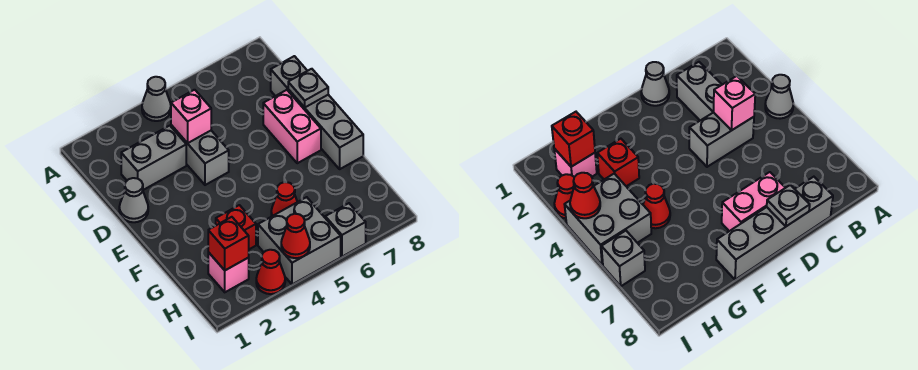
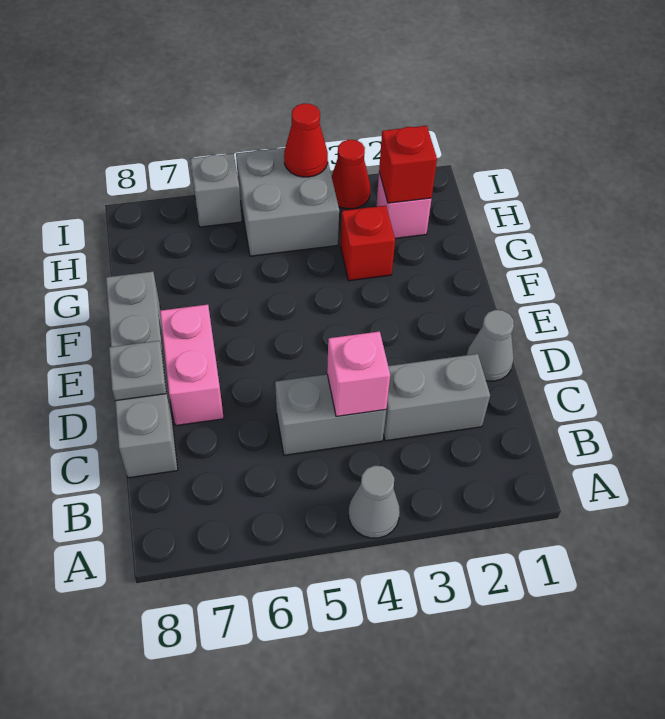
grey brick C4:D4 level 1 -> grey brick C4:C5 level 1
red cone G5 level 1 -> none

